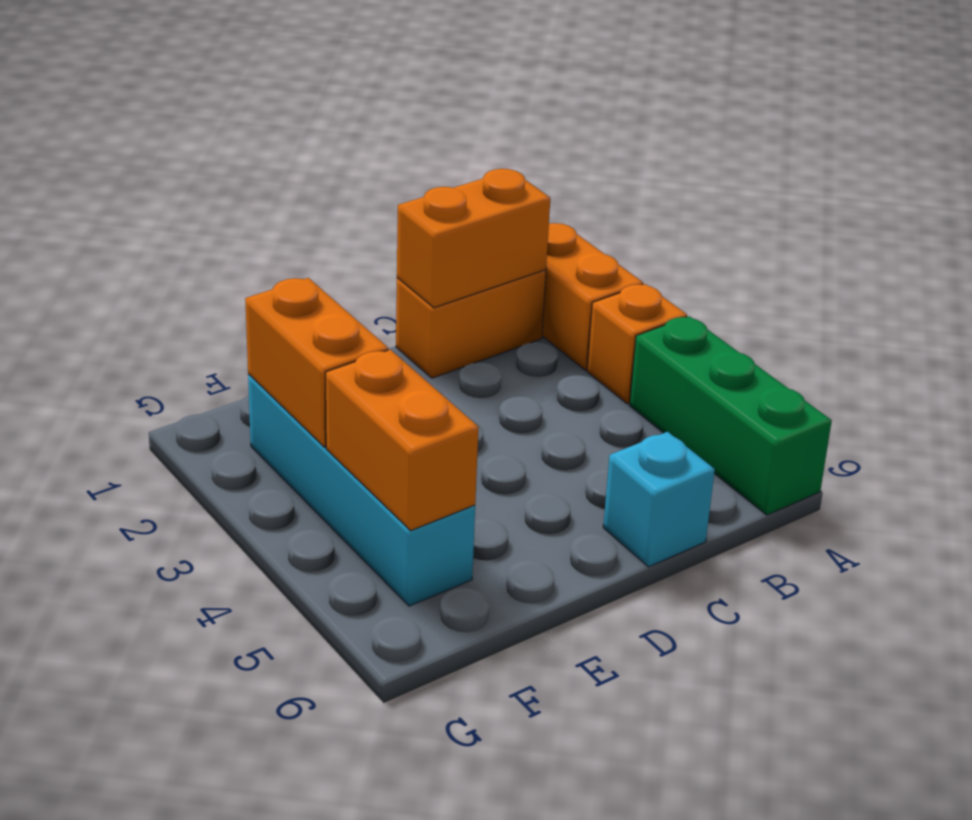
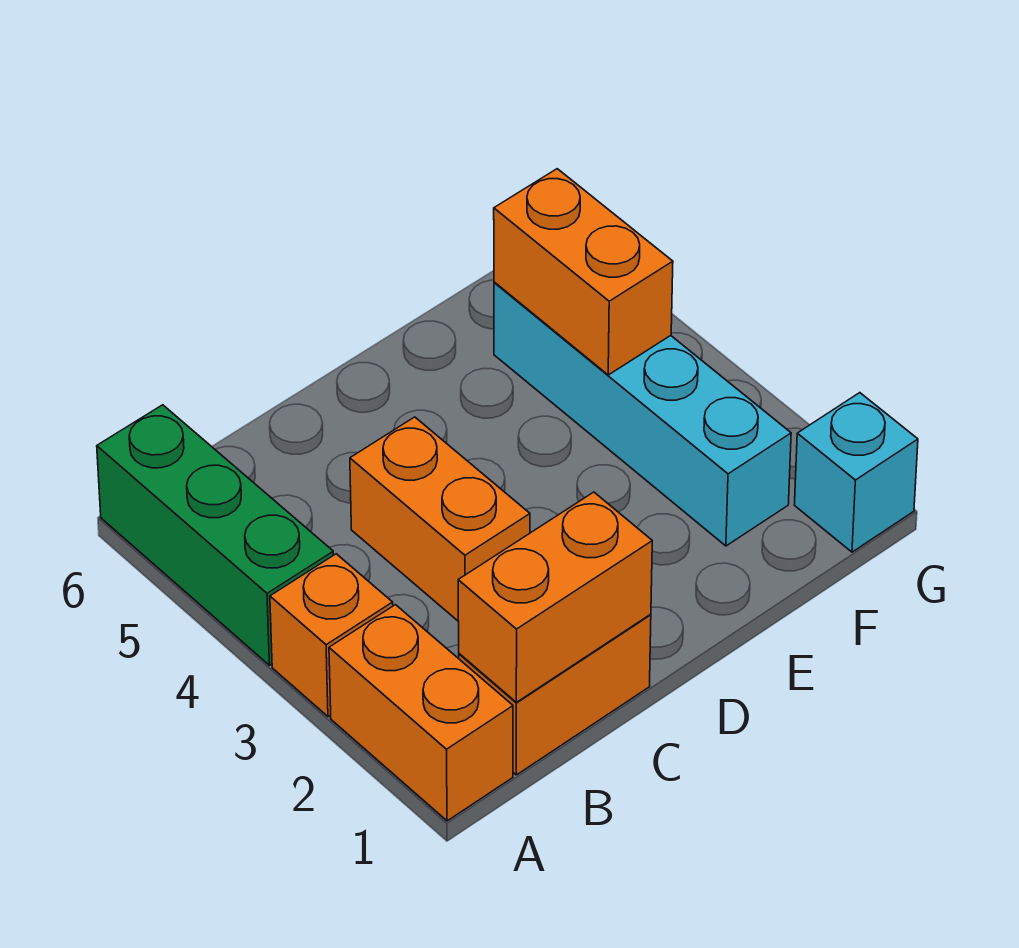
cyan brick C6 level 1 -> cyan brick G1 level 1
orange brick F2:F3 level 2 -> orange brick C3:C4 level 1

